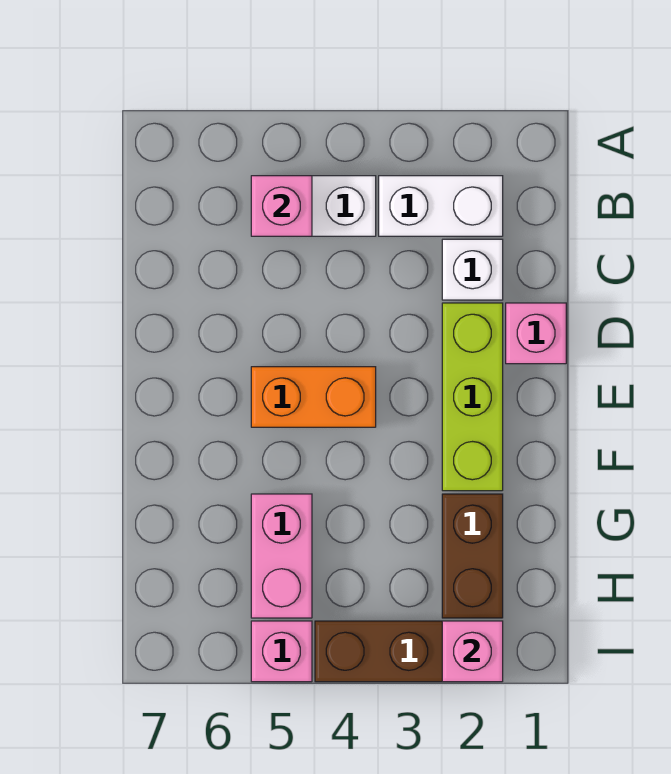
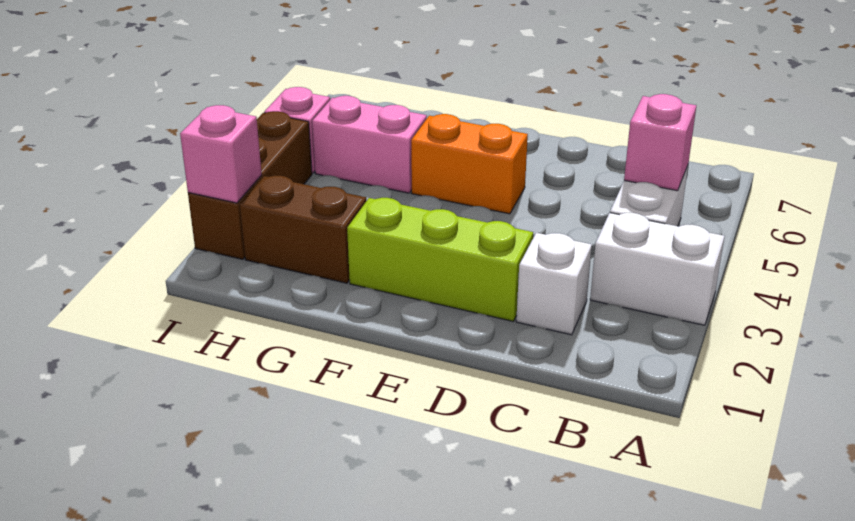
white brick B2:B3 level 1 -> white brick A3:B3 level 1
pink brick D1 level 1 -> none
orange brick E4:E5 level 1 -> orange brick E5:F5 level 1

